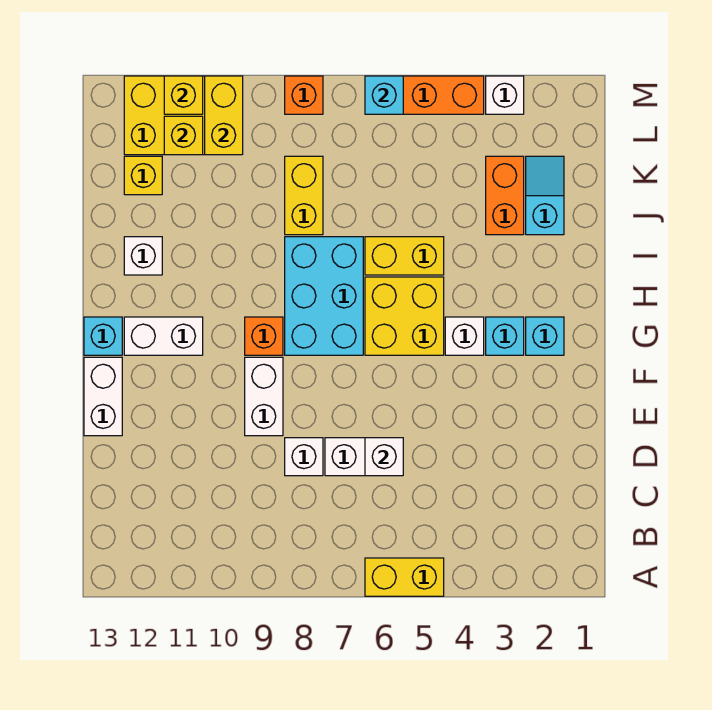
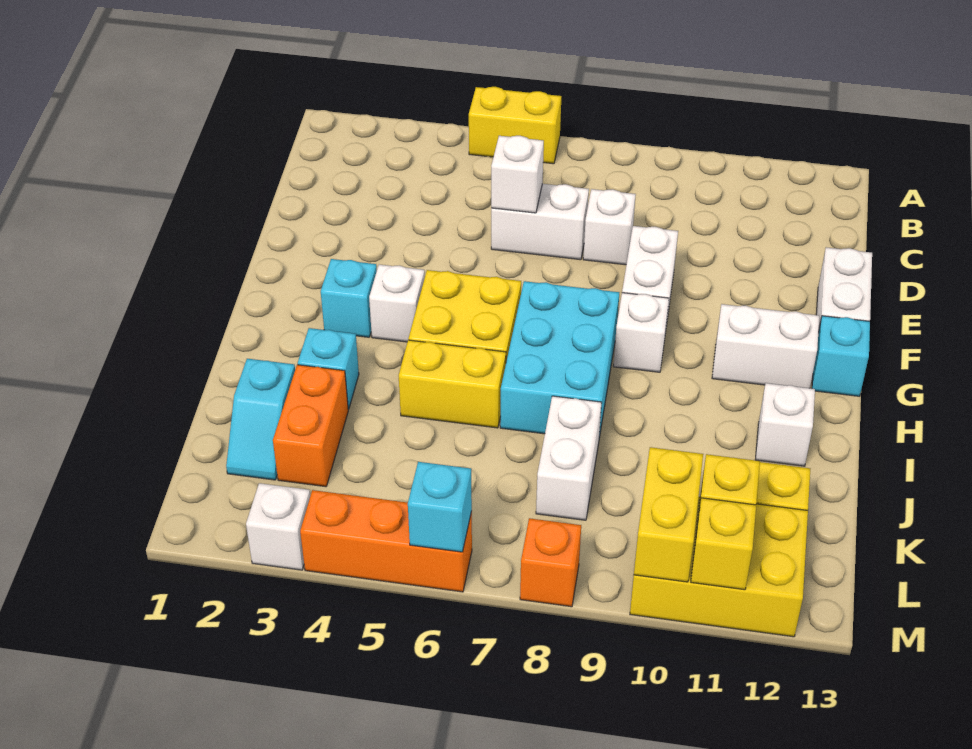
cyan brick G2 level 1 -> cyan brick I3 level 1
orange brick G9 level 1 -> white brick G9 level 1
yellow brick J8:K8 level 1 -> white brick J8:K8 level 1

